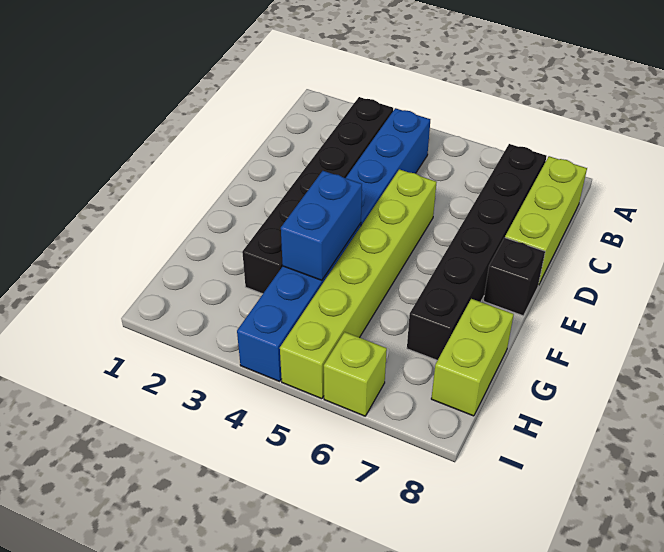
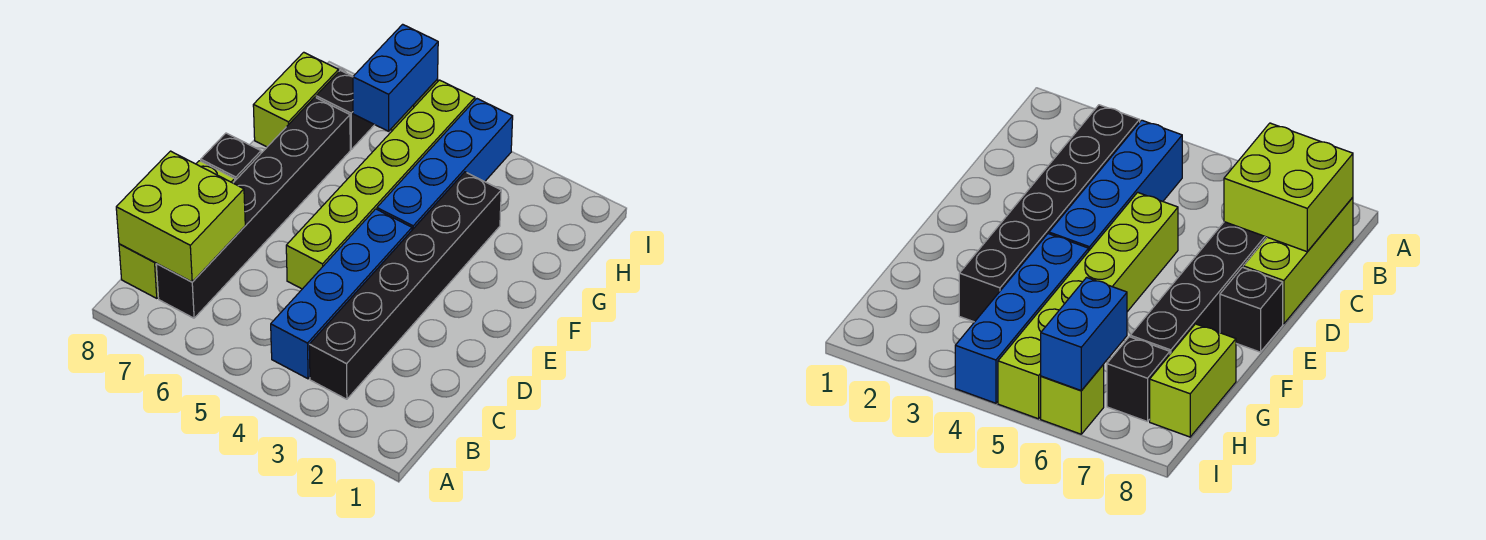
none -> lime brick B7:C8 level 2
blue brick F4:G4 level 2 -> blue brick H6:I6 level 2
none -> black brick H7 level 1

